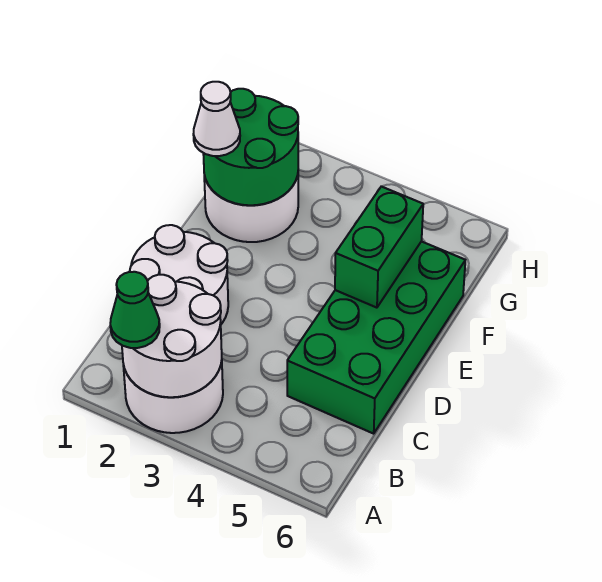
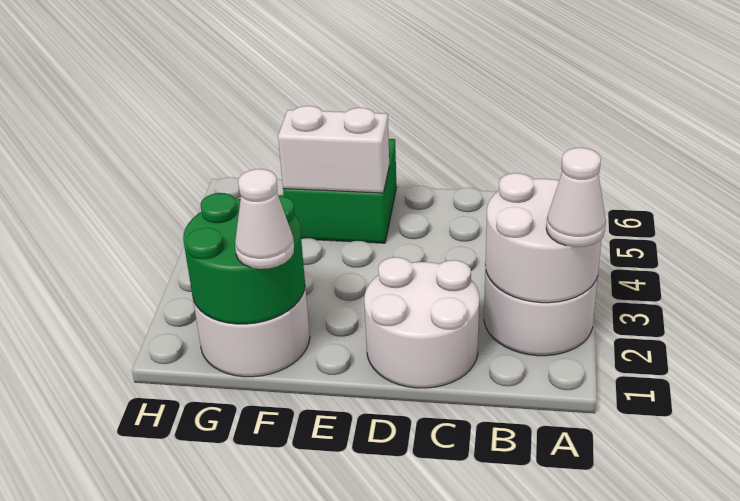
green cone A2 level 3 -> white cone A2 level 3
green brick C5:F6 level 1 -> green brick E5:F6 level 1
green brick E5:F5 level 2 -> white brick E5:F5 level 2

